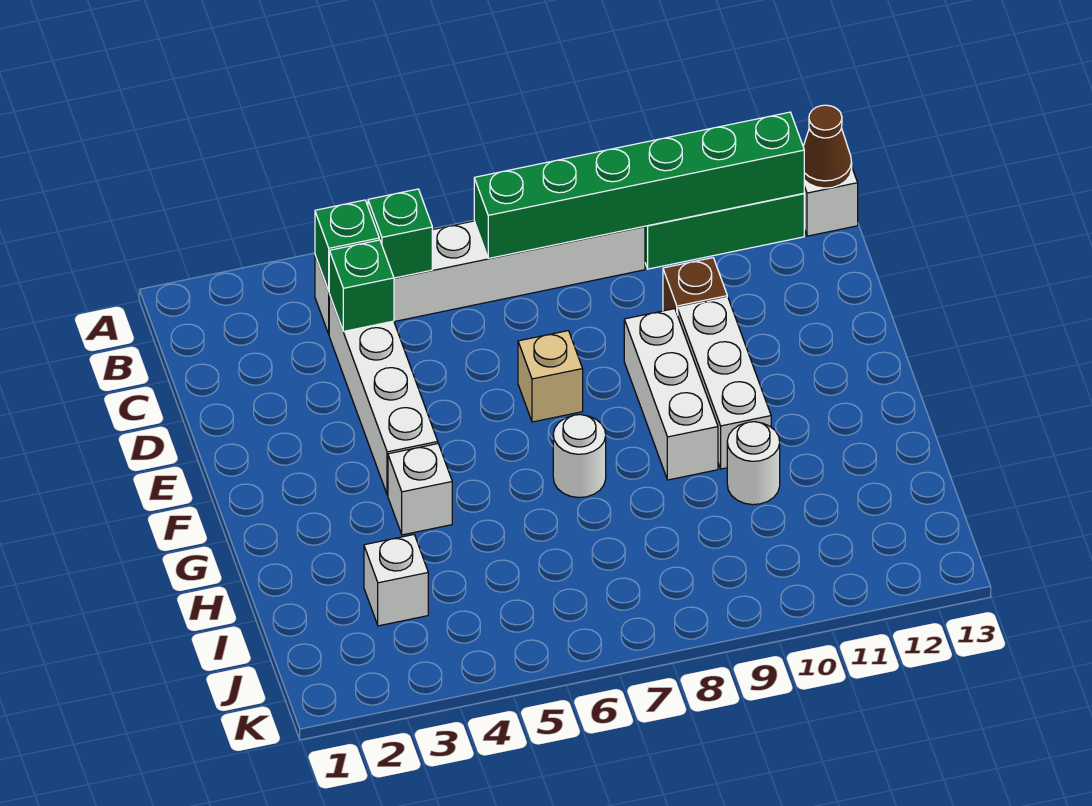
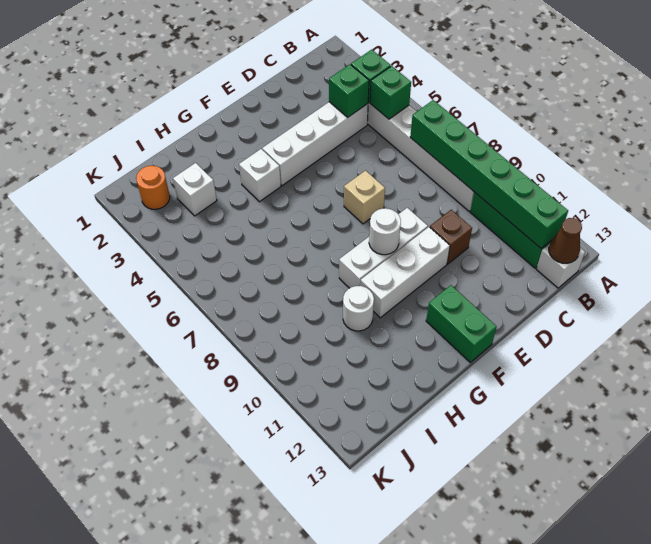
none -> green brick F12:F13 level 1
white round brick G7 level 1 -> white round brick F9 level 2
none -> orange round brick J2 level 1

